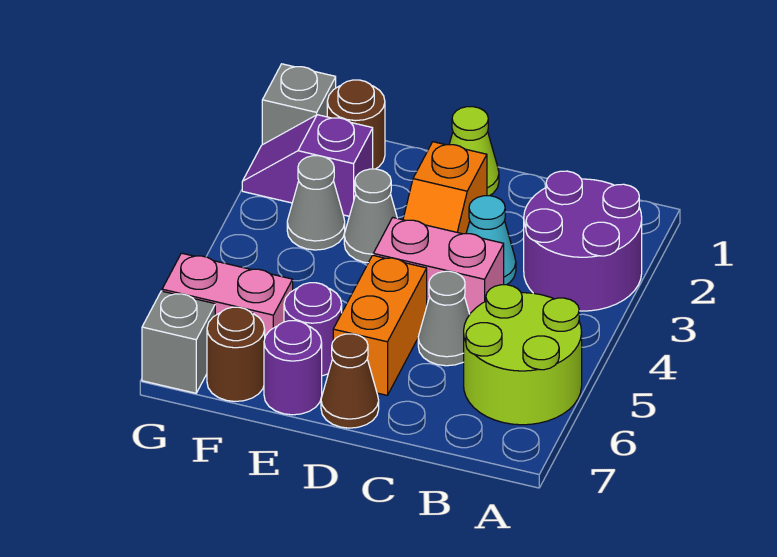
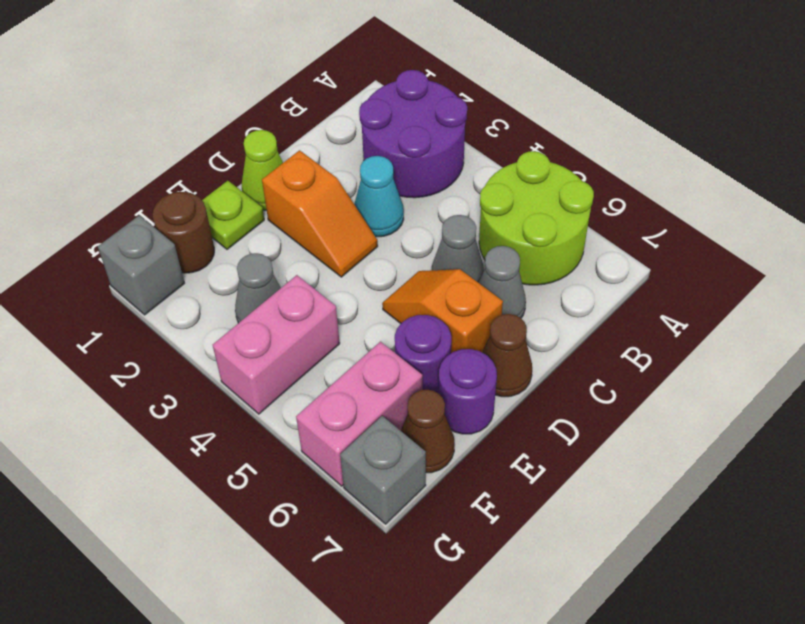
pink brick C4:D4 level 1 -> pink brick F4:G4 level 1
orange brick D5:D6 level 1 -> orange slope D5:D6 level 1 top 6
none -> lime plate E1 level 1
grey cone E3 level 1 -> grey cone C6 level 1
purple slope F2:G2 level 1 top F -> none
brown round brick F7 level 1 -> brown cone F7 level 1

